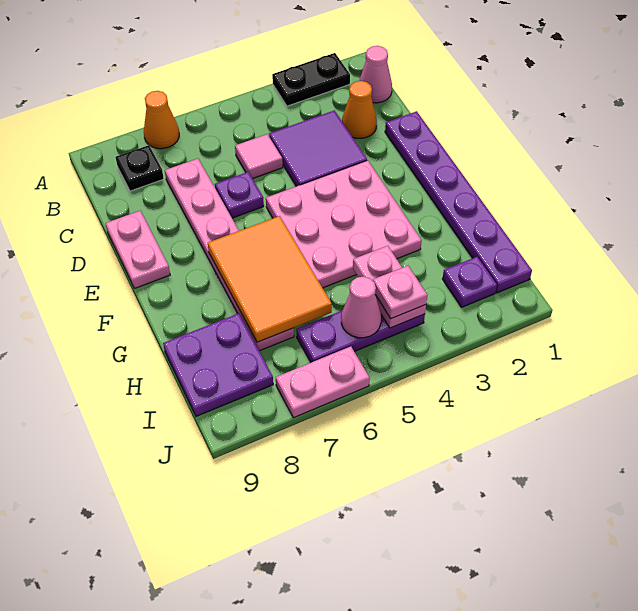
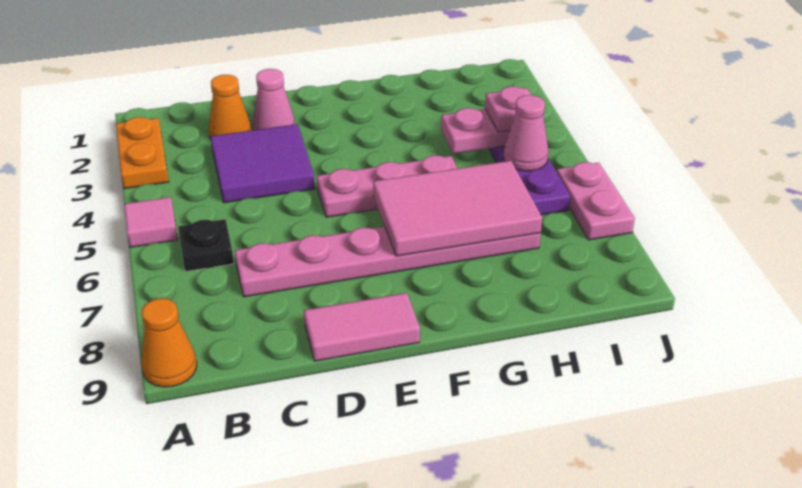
black plate A2:A3 level 1 -> orange plate A2:A3 level 1
orange cone A7 level 1 -> orange cone A9 level 1
pink cone B1 level 1 -> pink cone D2 level 1
black plate B8 level 1 -> black plate B6 level 1
pink tile C5 level 1 -> pink tile A5 level 1
purple plate D1:I1 level 1 -> none
purple plate D6 level 1 -> none
pink plate D9:E9 level 1 -> pink tile D9:E9 level 1
pink plate E3:G5 level 1 -> pink plate E5:G5 level 1
orange tile F6:H7 level 2 -> pink tile F6:H7 level 2
purple plate H8:I9 level 1 -> none
purple plate I2 level 1 -> none

